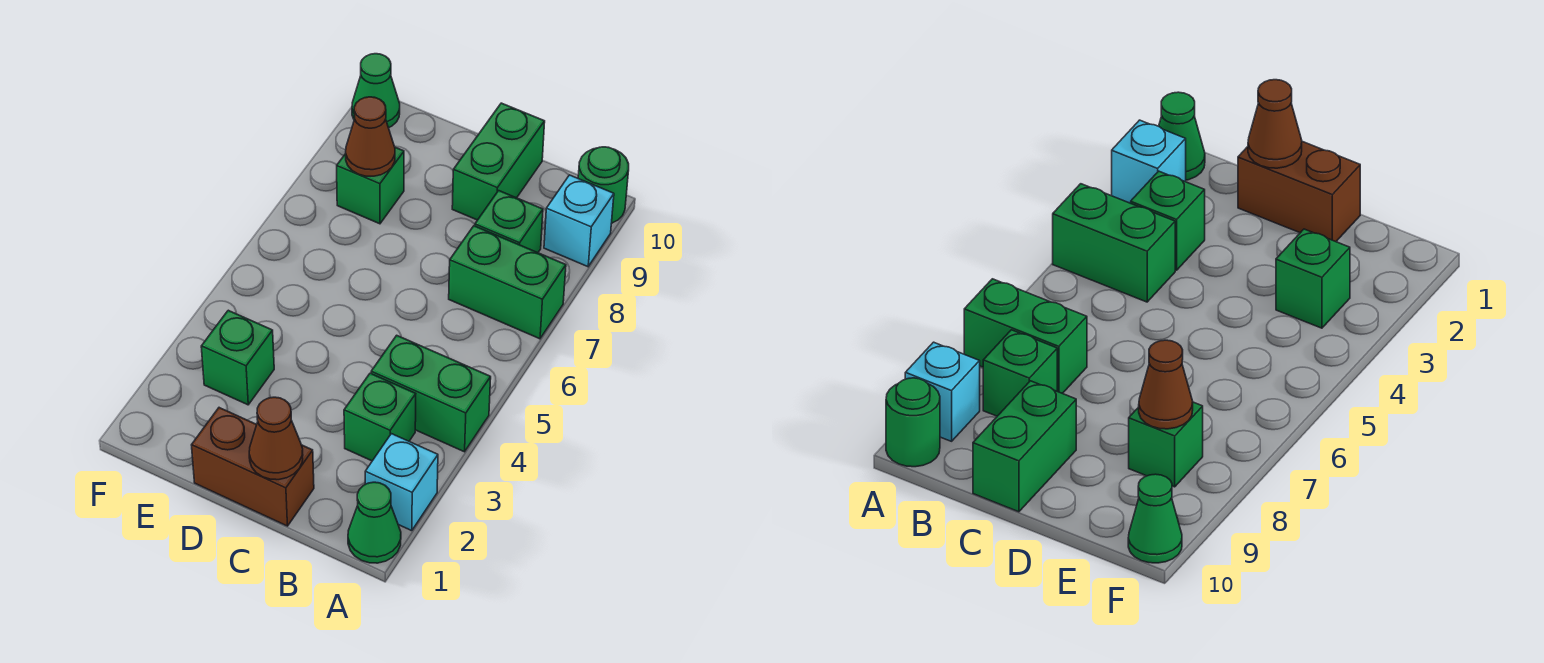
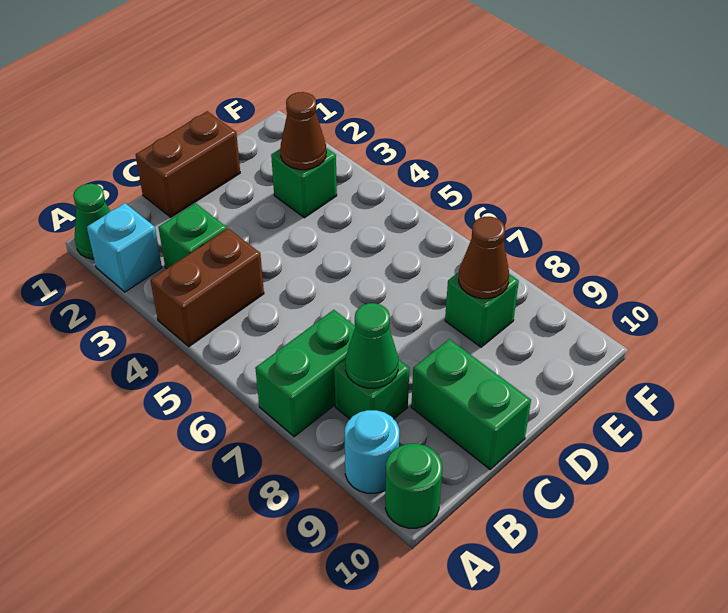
green brick A4:B4 level 1 -> brown brick A4:B4 level 1
cyan brick A9 level 1 -> cyan round brick A9 level 1
brown cone C1 level 2 -> brown cone E3 level 2
green cone F10 level 1 -> green cone B8 level 2

